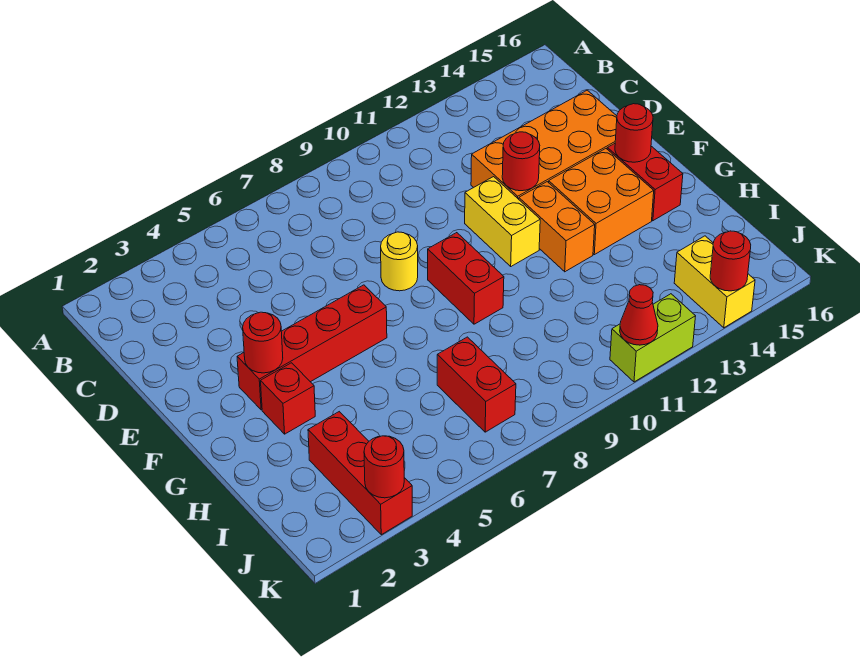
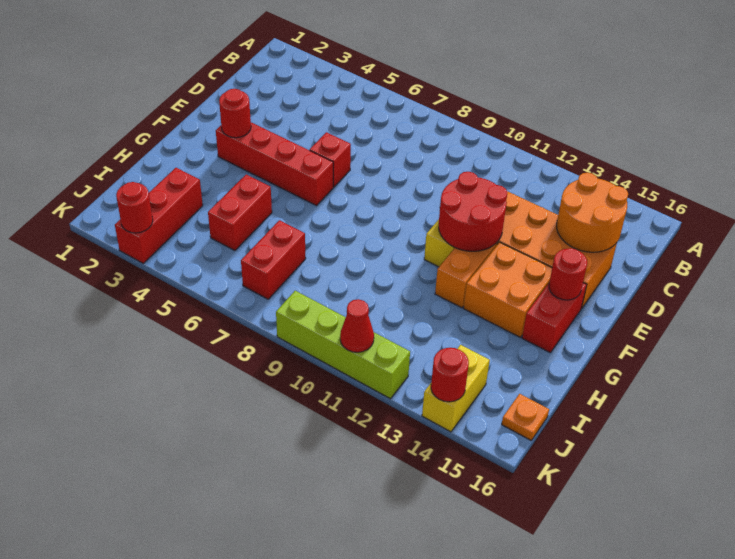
none -> orange round brick C14:D15 level 2
yellow round brick E8 level 1 -> none
red round brick E12 level 2 -> red round brick E11:F12 level 2
red brick F9:G9 level 1 -> red brick H5:I5 level 1
red brick G3 level 1 -> red brick E6 level 1
none -> orange plate J16 level 1
lime brick K11:K12 level 1 -> lime brick K9:K12 level 1

